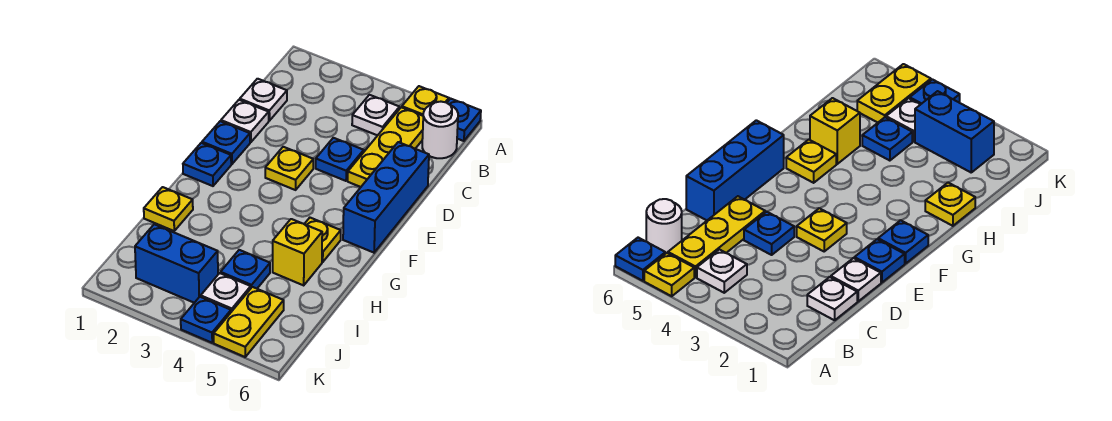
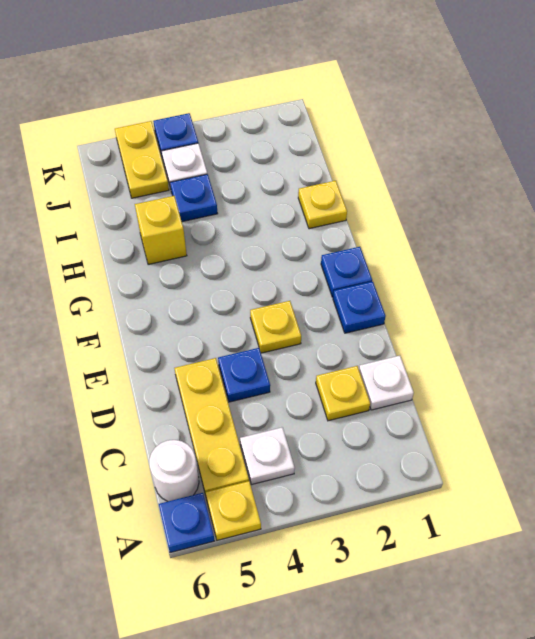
white plate D1 level 1 -> none
blue brick D6:F6 level 1 -> none
yellow plate G5 level 1 -> yellow plate C2 level 1
blue brick J2:J3 level 1 -> none

